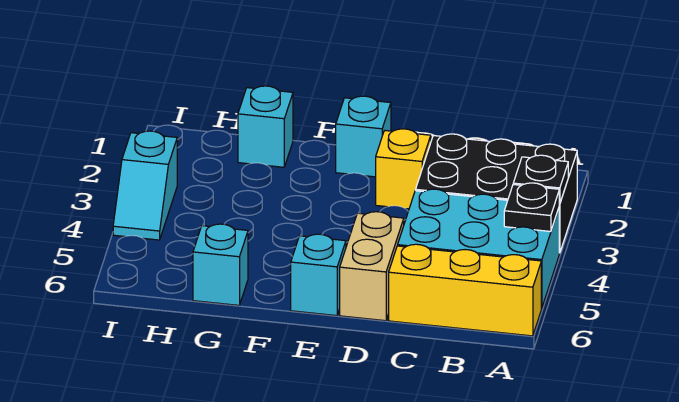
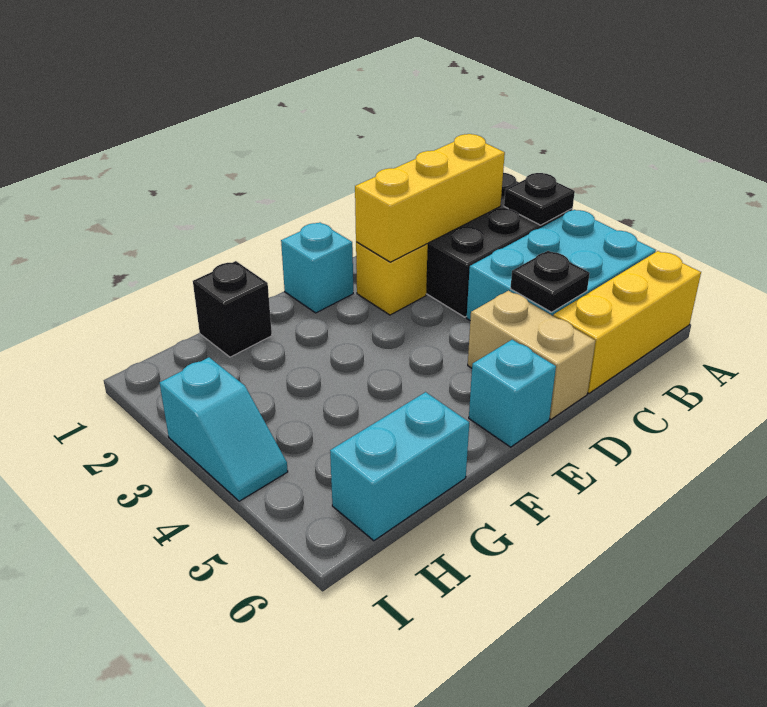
black plate A4 level 2 -> black plate C5 level 2
none -> yellow brick B2:D2 level 2
cyan brick G1 level 1 -> black brick G1 level 1
cyan brick G6 level 1 -> cyan brick G6:H6 level 1

